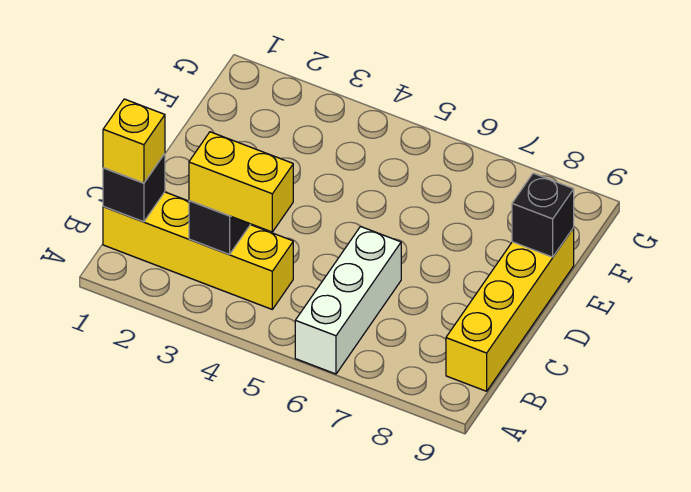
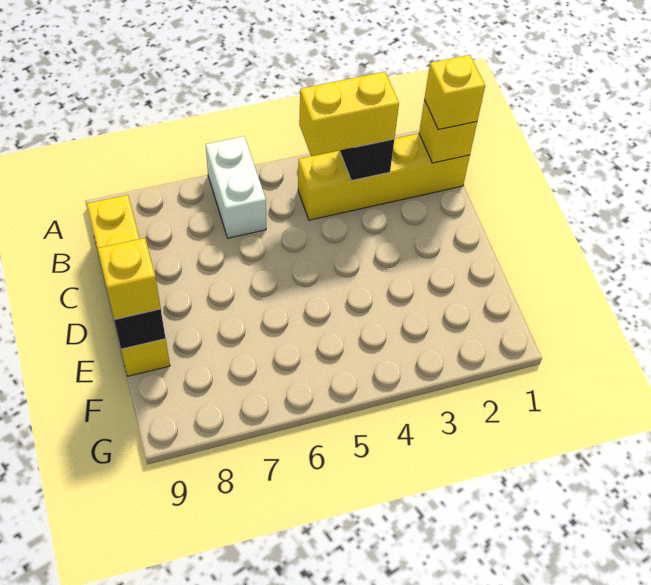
white brick A6:C6 level 1 -> white brick A6:B6 level 1
black brick B1 level 2 -> yellow brick B1 level 2
none -> yellow brick E9 level 3

